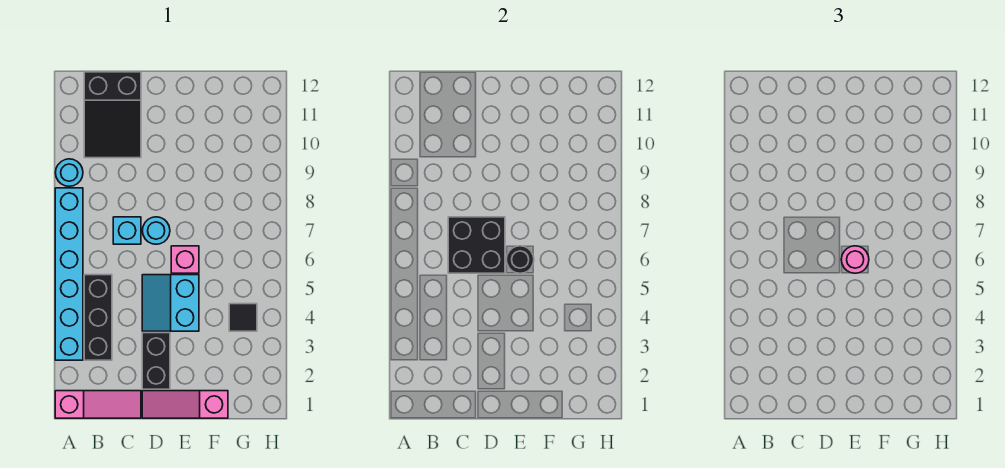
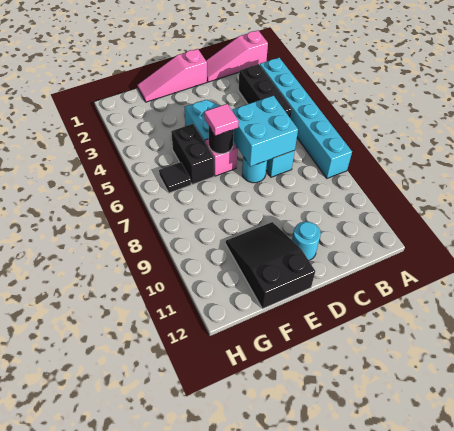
cyan round brick A9 level 1 -> cyan round brick D11 level 1
black slope B10:C12 level 1 top 12 -> black slope E10:F12 level 1 top 12
black brick C6:D7 level 2 -> cyan brick C6:D7 level 2
pink slope D1:F1 level 1 top F -> pink slope D1:F1 level 1 top D
black brick D2:D3 level 1 -> black brick F5:F6 level 1
pink round brick E6 level 3 -> pink tile E6 level 3
black tile G4 level 1 -> black tile G6 level 1

